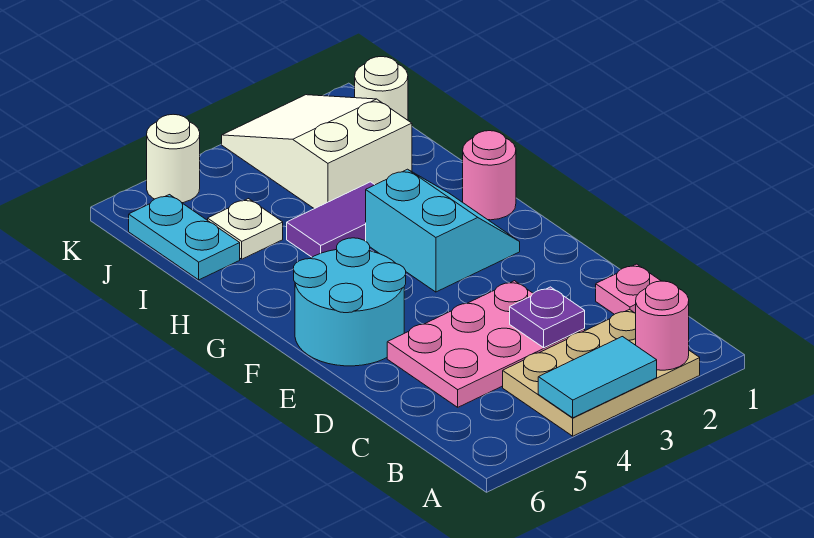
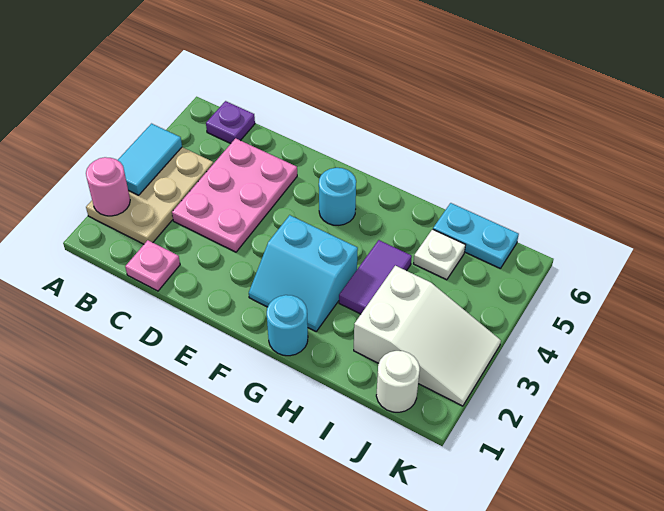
purple plate C3 level 2 -> purple plate B6 level 1
cyan round brick E5:F6 level 1 -> cyan round brick F5 level 1
pink round brick G1 level 1 -> cyan round brick G1 level 1
white round brick K5 level 1 -> none

